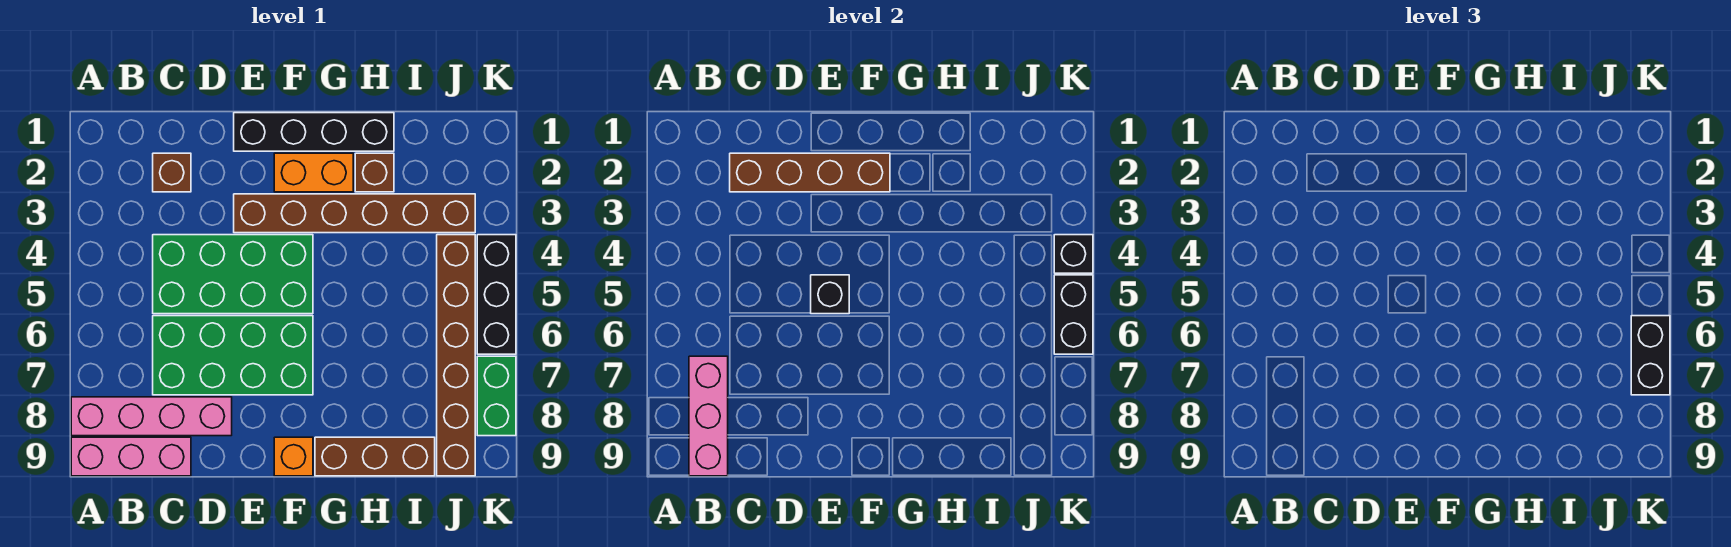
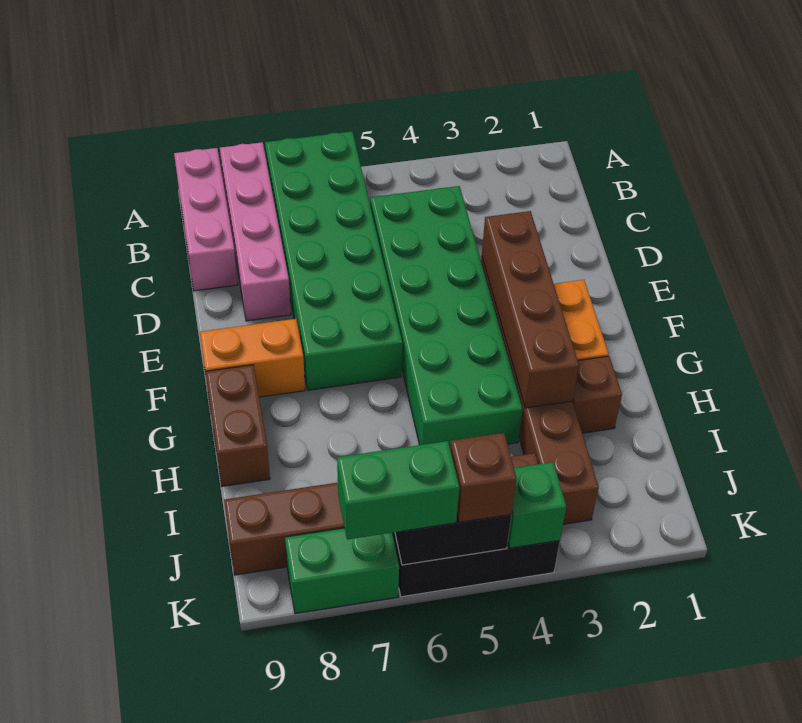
pink brick B7:B9 level 2 -> none
brown brick C2 level 1 -> brown brick K5 level 3
brown brick C2:F2 level 2 -> brown brick E3:H3 level 2
green brick C4:F5 level 1 -> green brick C4:H5 level 1
green brick C6:F7 level 1 -> green brick A6:F7 level 1
black brick E1:H1 level 1 -> none
black brick E5 level 2 -> none
orange brick F9 level 1 -> orange brick F8:F9 level 1
brown brick G9:I9 level 1 -> brown brick G9:H9 level 1
black brick K4 level 2 -> green brick K4 level 2
black brick K6:K7 level 3 -> green brick K6:K7 level 3

